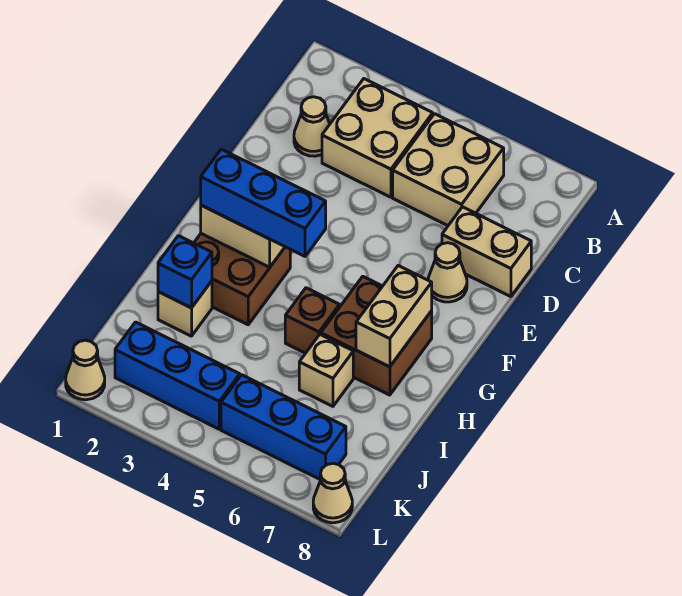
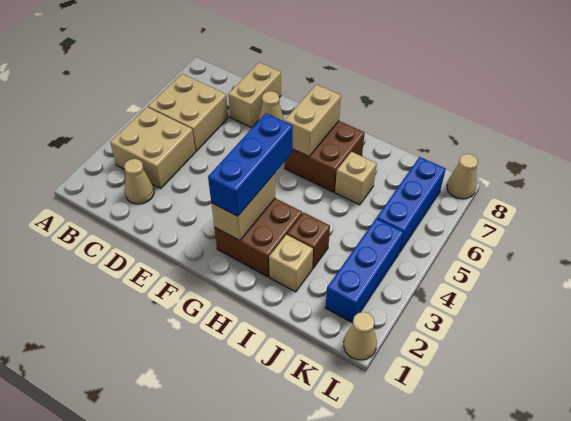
tan brick G7:H7 level 2 -> tan brick G6:G7 level 2
brown brick H5 level 1 -> brown brick I3 level 1
blue brick I2 level 2 -> none

